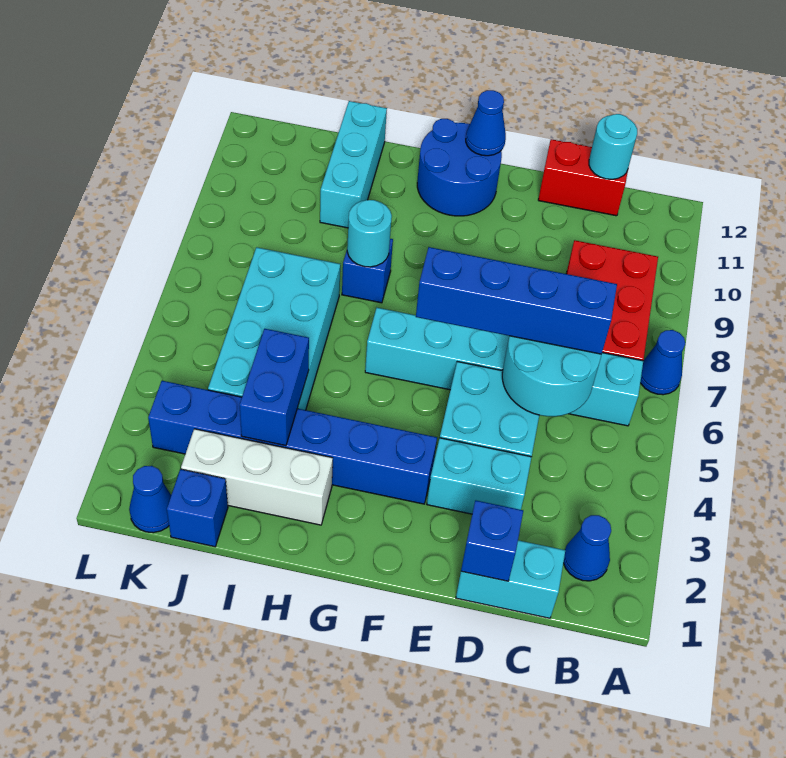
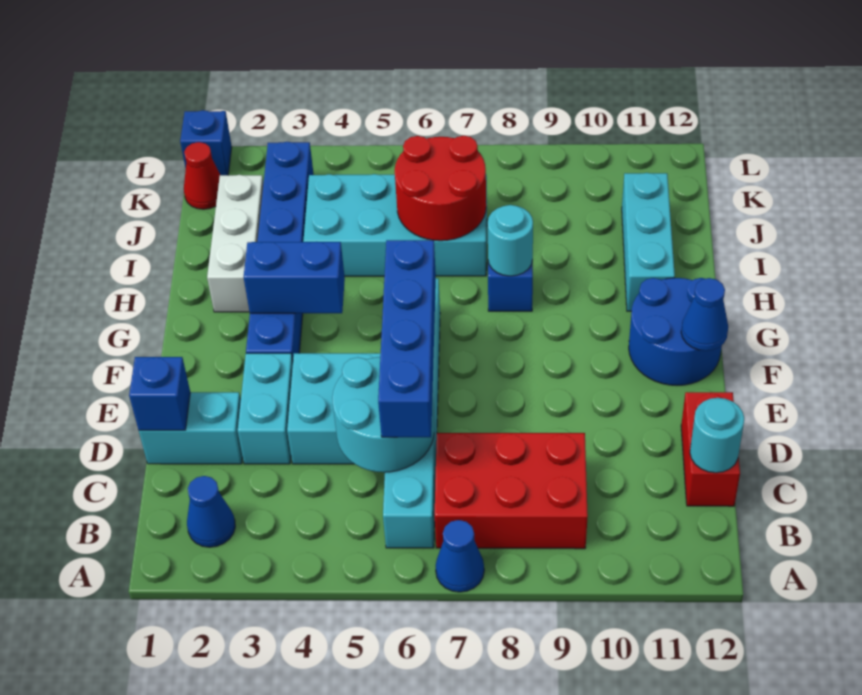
cyan brick C1:D1 level 1 -> cyan brick D1:D2 level 1
blue brick I3:I4 level 2 -> blue brick G3:G4 level 2
none -> red round brick I6:J7 level 2
cyan brick I10:I12 level 1 -> cyan brick H11:J11 level 1
blue brick J1 level 1 -> blue brick L1 level 1
blue cone K1 level 1 -> red cone K1 level 1

